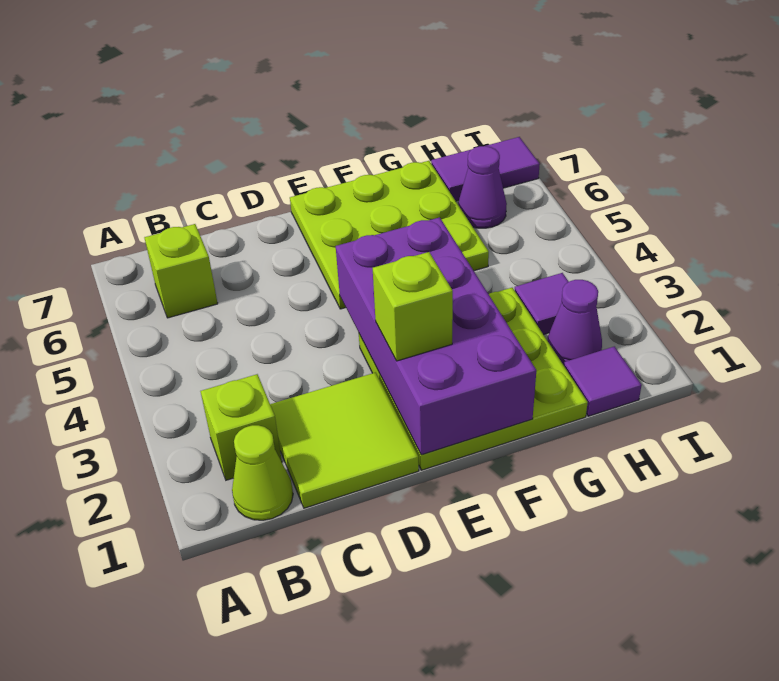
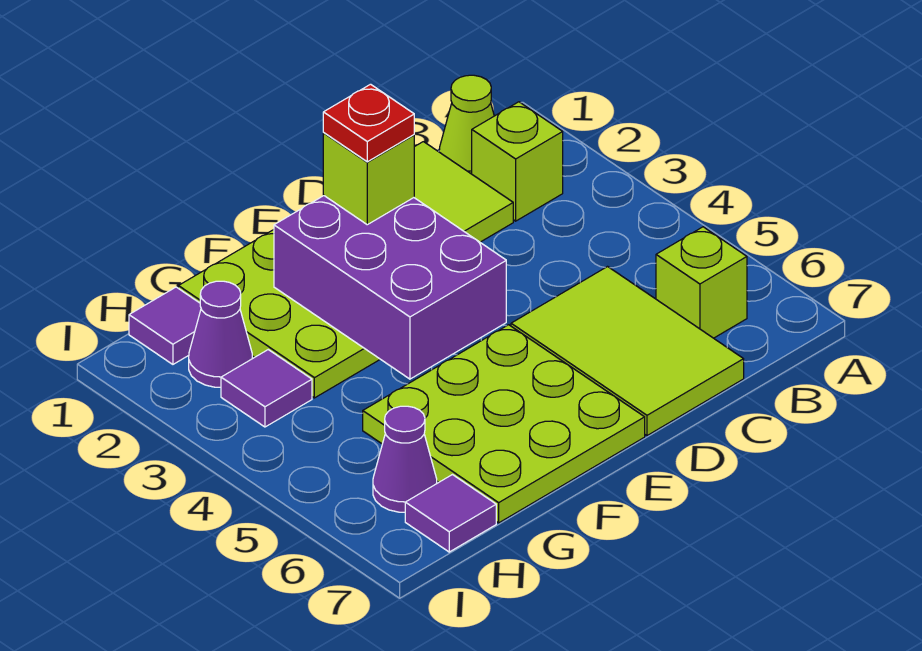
none -> lime tile C5:D7 level 1
purple brick E1:F4 level 2 -> purple brick E2:F4 level 2
none -> red plate E2 level 4
purple tile H7:I7 level 1 -> purple tile H7 level 1

